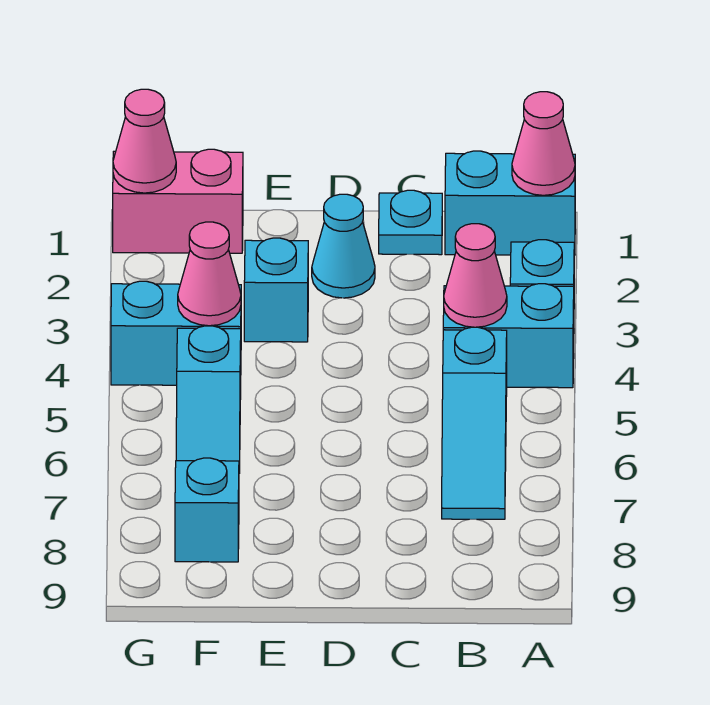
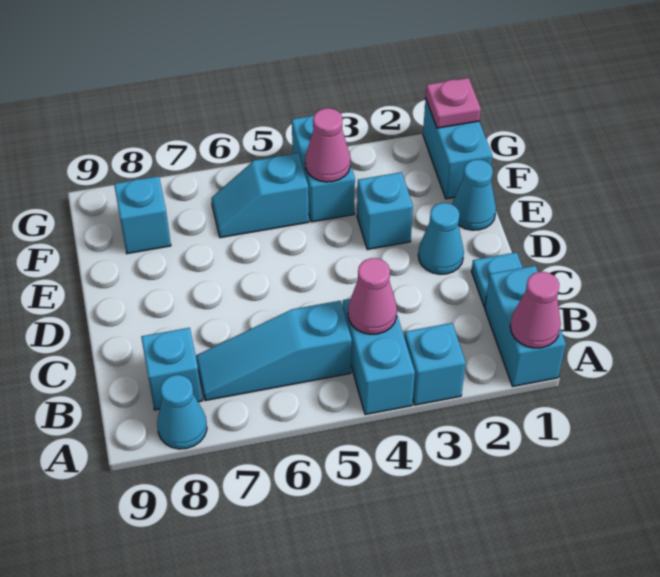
none -> cyan cone A8 level 1
none -> cyan brick B8 level 1
none -> cyan cone E1 level 1
pink brick F1:G1 level 1 -> cyan brick F1:G1 level 1
pink cone G1 level 2 -> pink plate G1 level 2

